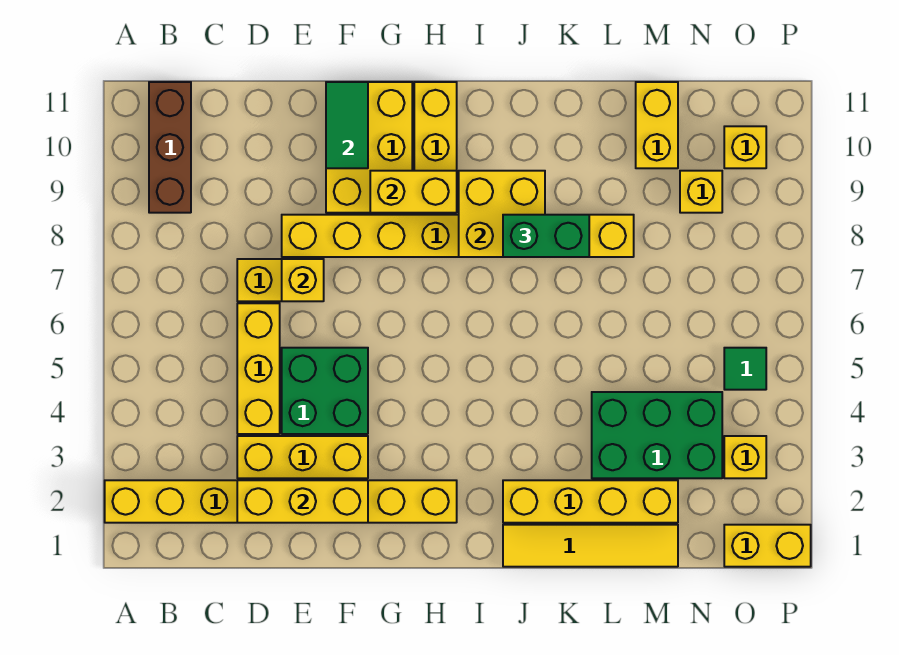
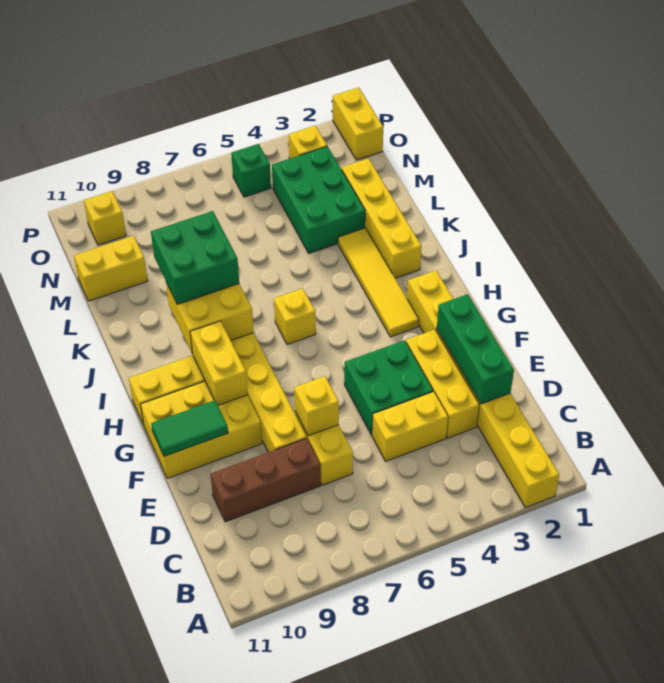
brown brick B9:B11 level 1 -> brown brick D8:D10 level 1
yellow brick D2:F2 level 2 -> green brick D2:F2 level 2
yellow brick D4:D6 level 1 -> yellow brick D4:D5 level 1
yellow tile J1:M1 level 1 -> yellow tile H3:K3 level 1
green brick J8:K8 level 3 -> green brick J8:K9 level 3
yellow brick N9 level 1 -> yellow brick I6 level 1
green tile O5 level 1 -> green brick O5 level 1

